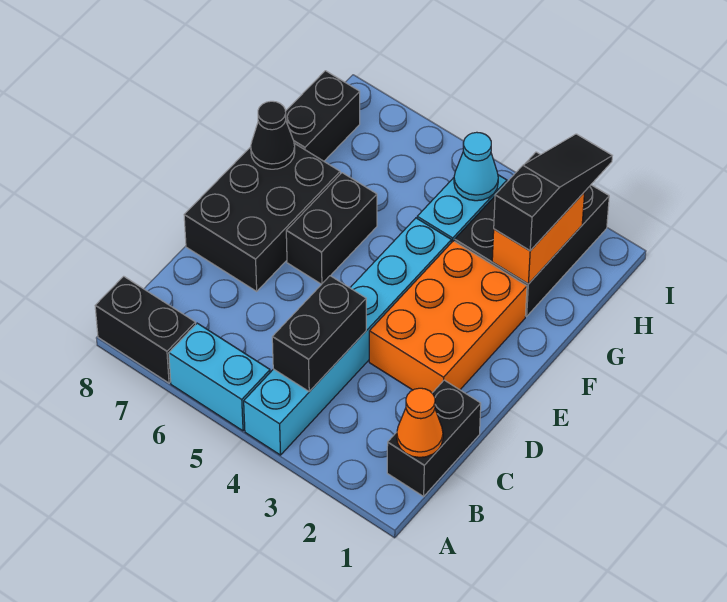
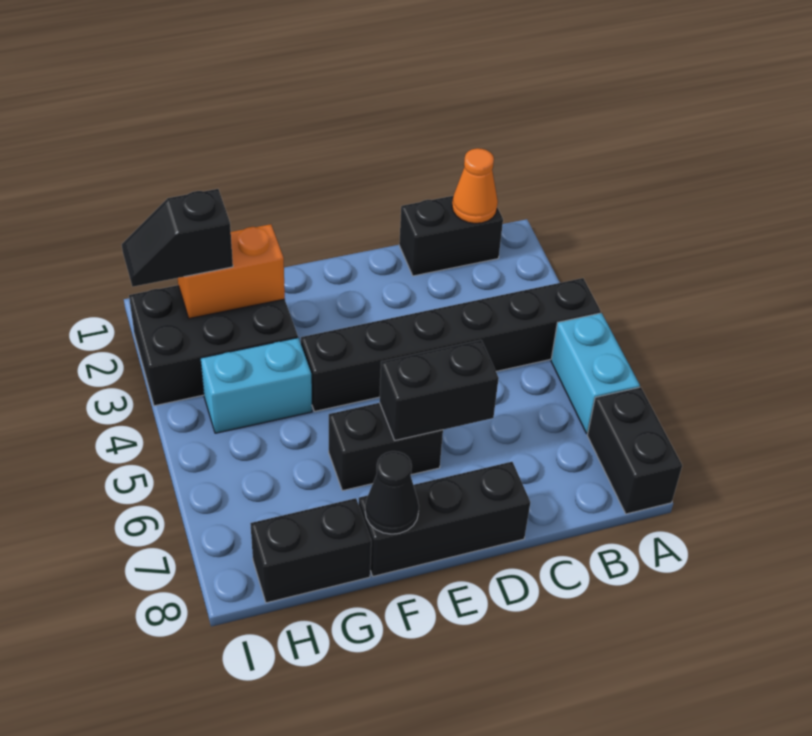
cyan brick A4:F4 level 1 -> black brick A4:F4 level 1
black brick B4:C4 level 2 -> black brick D6:E6 level 2
orange brick D2:F3 level 1 -> none
black brick D7:F8 level 1 -> black brick D8:F8 level 1
black slope G2:I2 level 3 top G -> black slope H2:I2 level 3 top H
cyan cone H4 level 2 -> none

